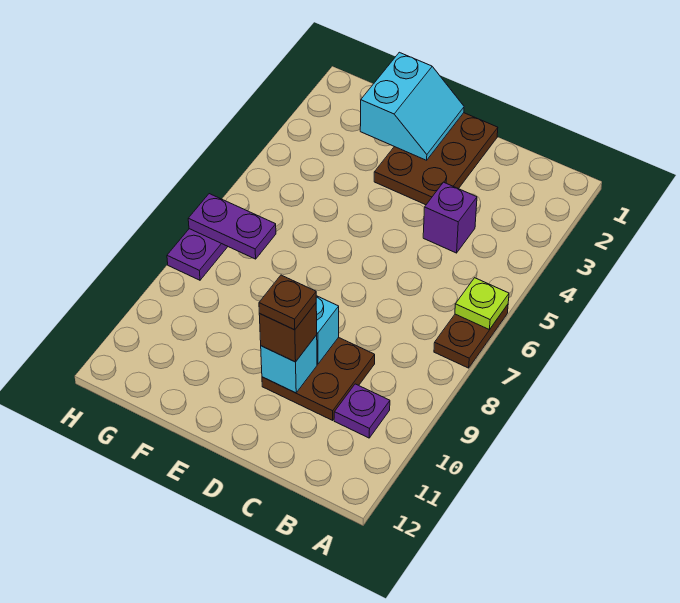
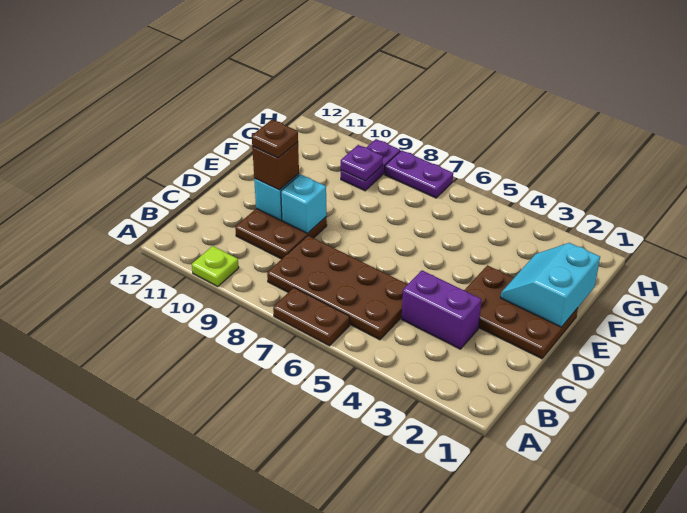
lime plate A6 level 2 -> lime plate A10 level 1
none -> brown plate B5:C8 level 1
purple plate B10 level 1 -> purple plate G9 level 2
purple brick C4 level 1 -> purple brick C3:C4 level 1
cyan slope E1:F2 level 2 top F -> cyan slope E1:F2 level 2 top 1
purple plate G7:H7 level 2 -> purple plate G9:H9 level 1

